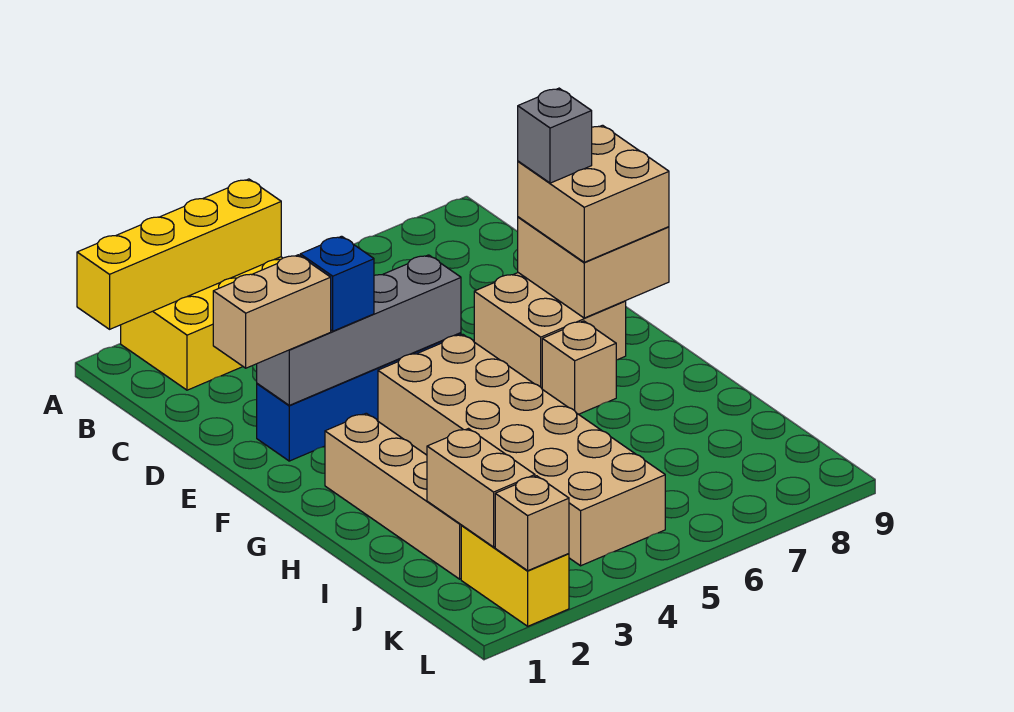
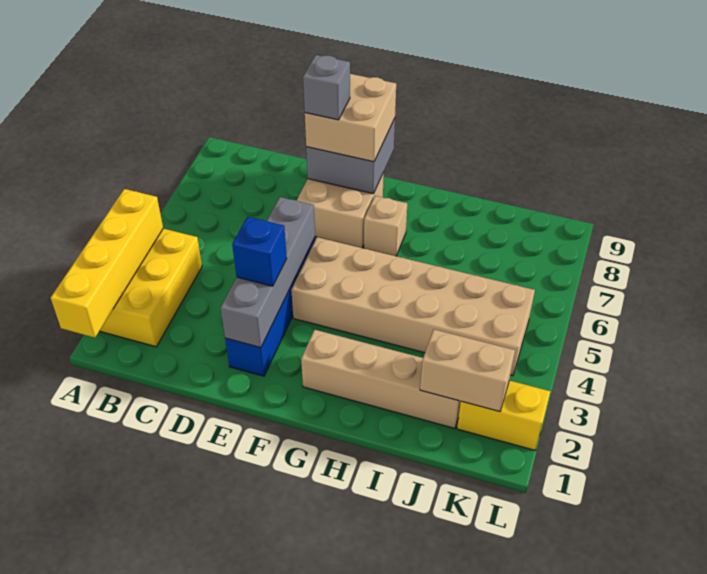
tan brick E1:E2 level 3 -> none
tan brick E8:F9 level 2 -> grey brick E8:F9 level 2
tan brick L2 level 2 -> none

